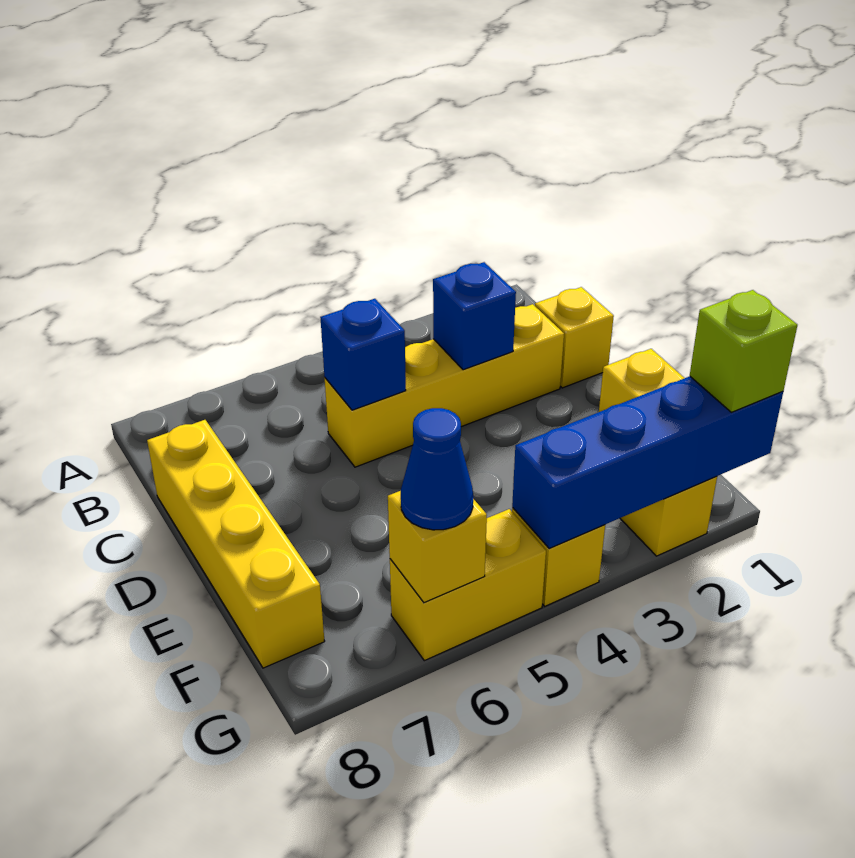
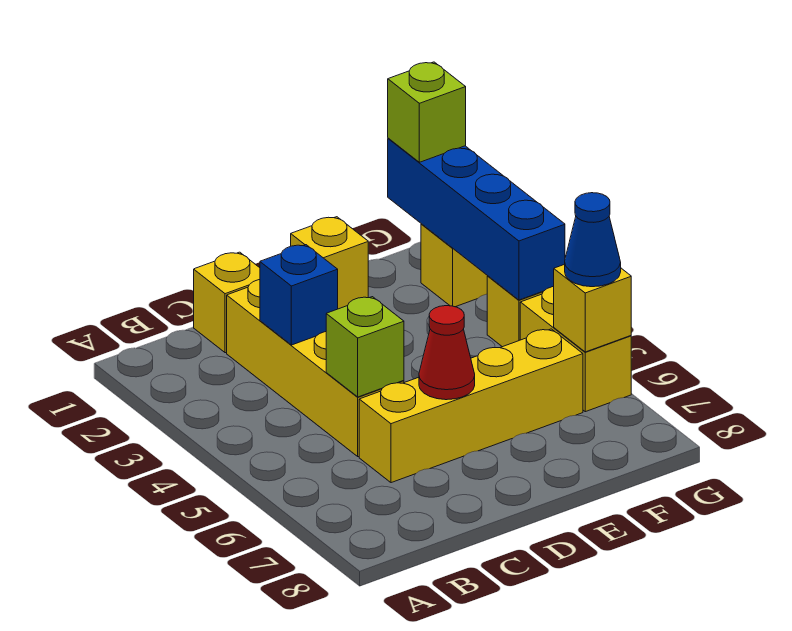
blue brick C5 level 2 -> lime brick C5 level 2
yellow brick C8:F8 level 1 -> yellow brick C6:F6 level 1
none -> red cone D6 level 2

